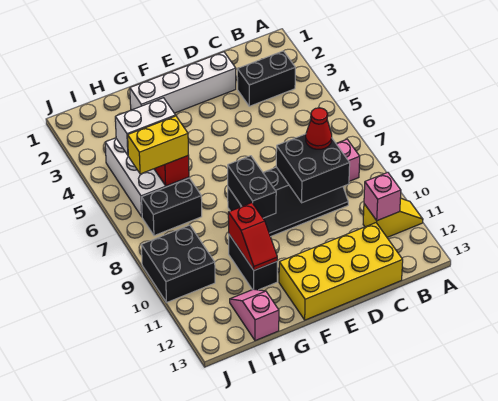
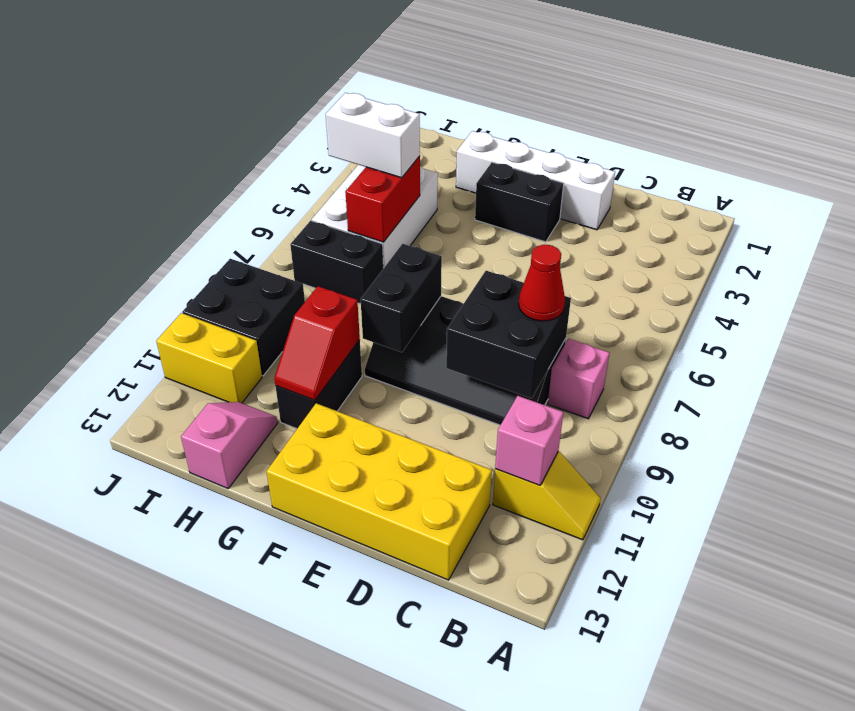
black brick B3:C3 level 1 -> black brick E3:F3 level 1
yellow brick H6:I6 level 3 -> yellow brick I11:J11 level 1

